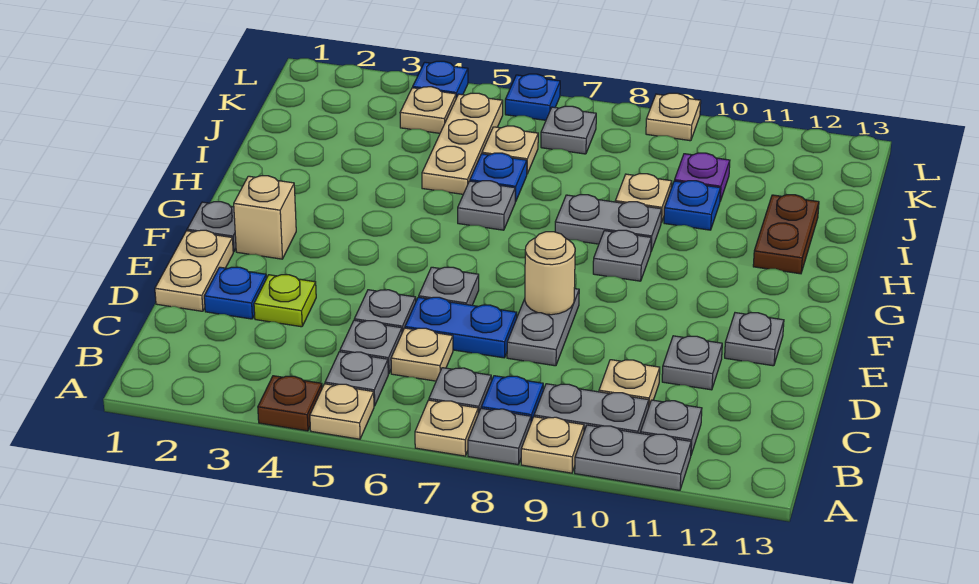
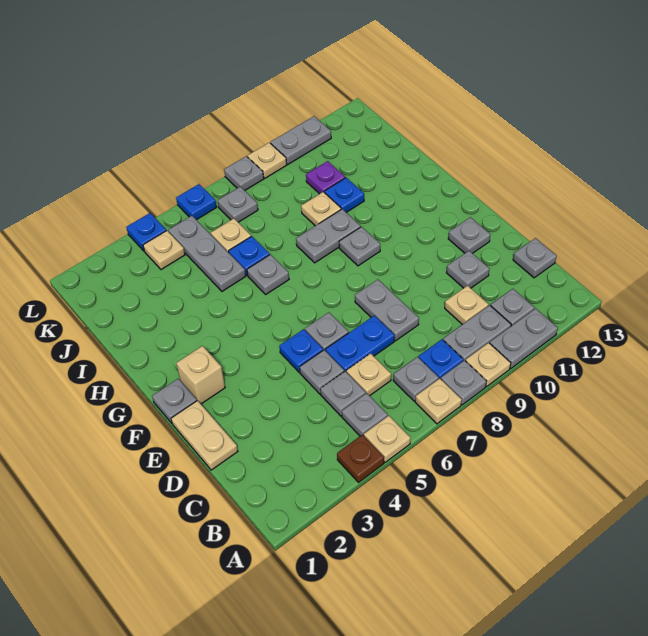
none -> grey plate C13 level 1
blue plate D2 level 1 -> blue plate E5 level 1
lime plate D3 level 1 -> none
tan round brick E8 level 2 -> none
brown plate H12:I12 level 1 -> none
tan plate I5:K5 level 1 -> grey plate I5:K5 level 1
none -> grey plate L8 level 1
none -> grey plate L10:L11 level 1

